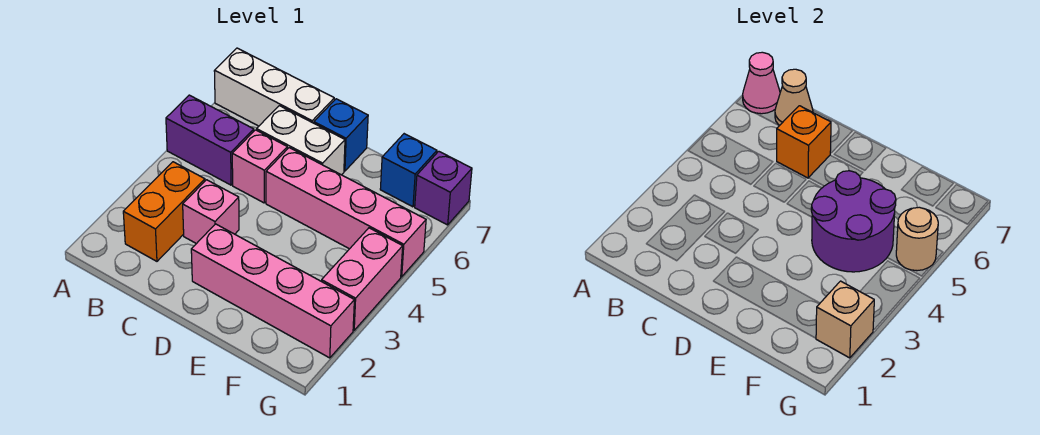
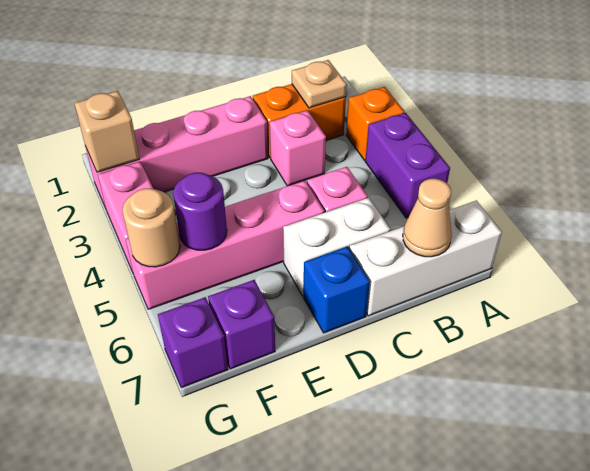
purple brick A5:B5 level 1 -> purple brick A4:A5 level 1
pink cone A7 level 2 -> none
orange brick B2:B3 level 1 -> orange brick B2:C2 level 1
none -> tan plate B2 level 2
orange brick C6 level 2 -> orange brick A3 level 1
purple round brick E4:F5 level 2 -> purple round brick F5 level 2
blue brick F7 level 1 -> purple brick F7 level 1

